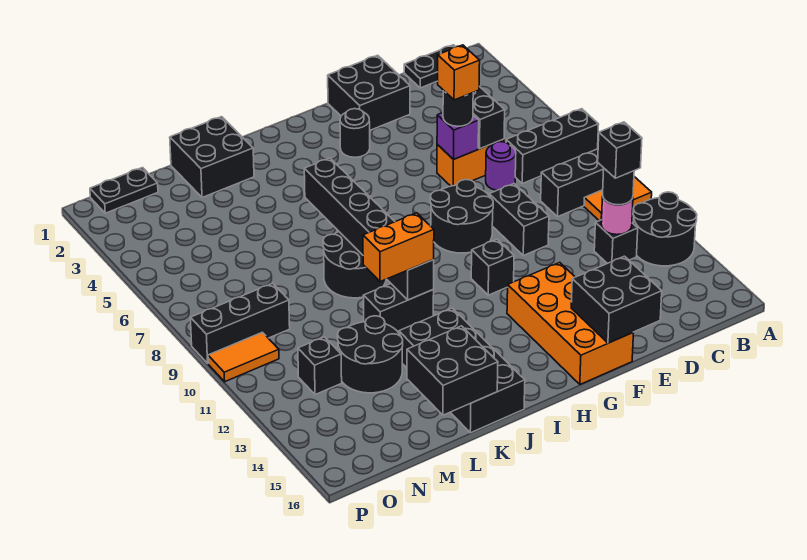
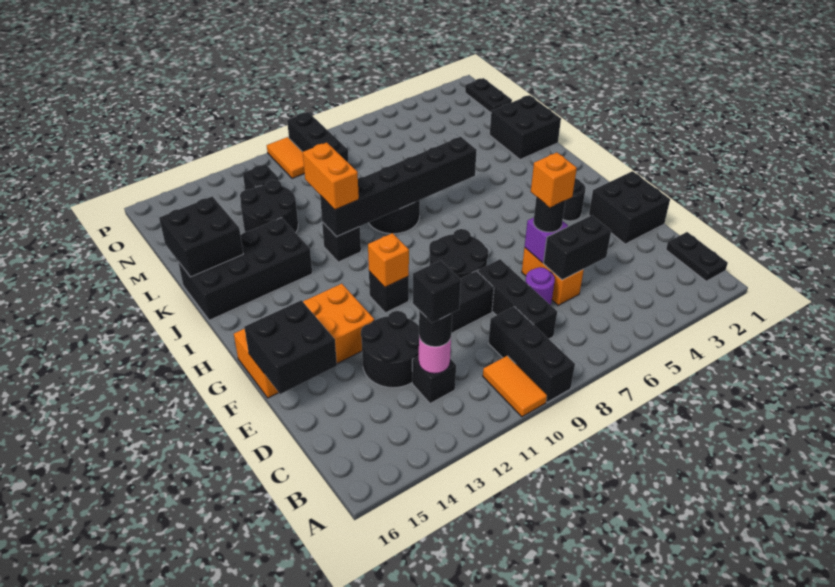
black brick A7:C7 level 1 -> black brick C8:E8 level 1
black round brick A12:B13 level 1 -> black round brick D12:E13 level 1
none -> orange brick G11 level 2
black brick J11:K11 level 1 -> black brick J11 level 1

